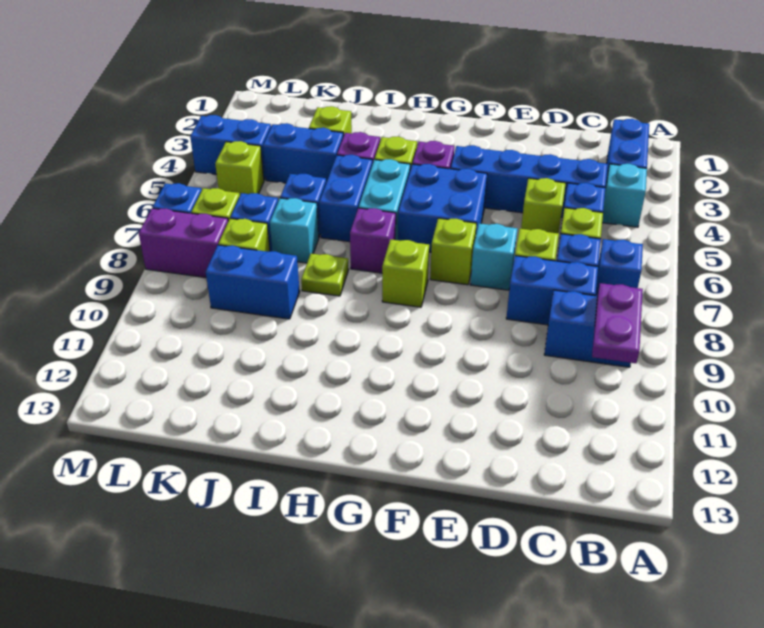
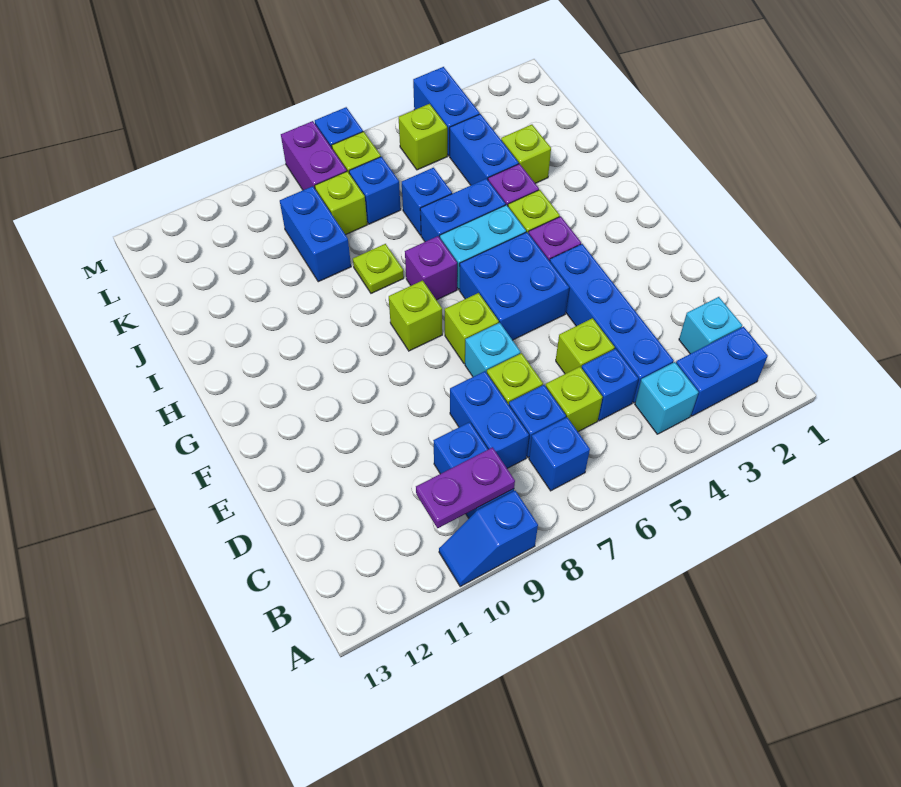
none -> blue slope A9:A10 level 1 top 9
cyan brick J7 level 1 -> cyan brick C2 level 1

